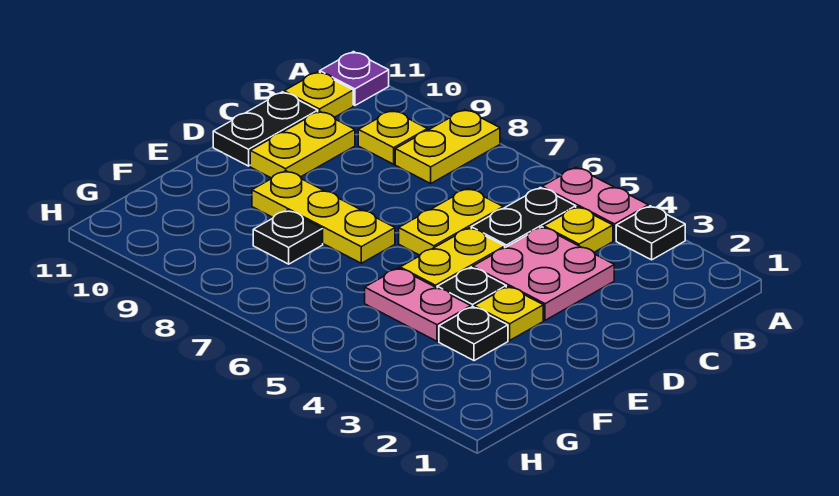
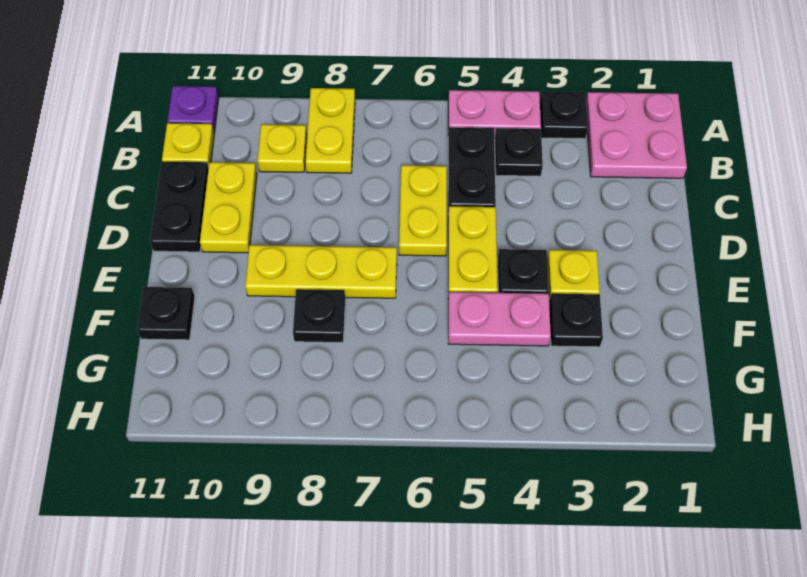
yellow plate B4 level 1 -> black plate B4 level 1
pink plate C3:D4 level 1 -> pink plate A1:B2 level 1
none -> black plate F11 level 1

